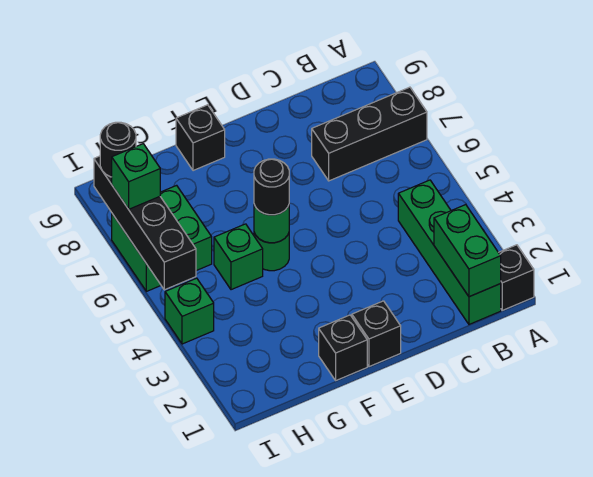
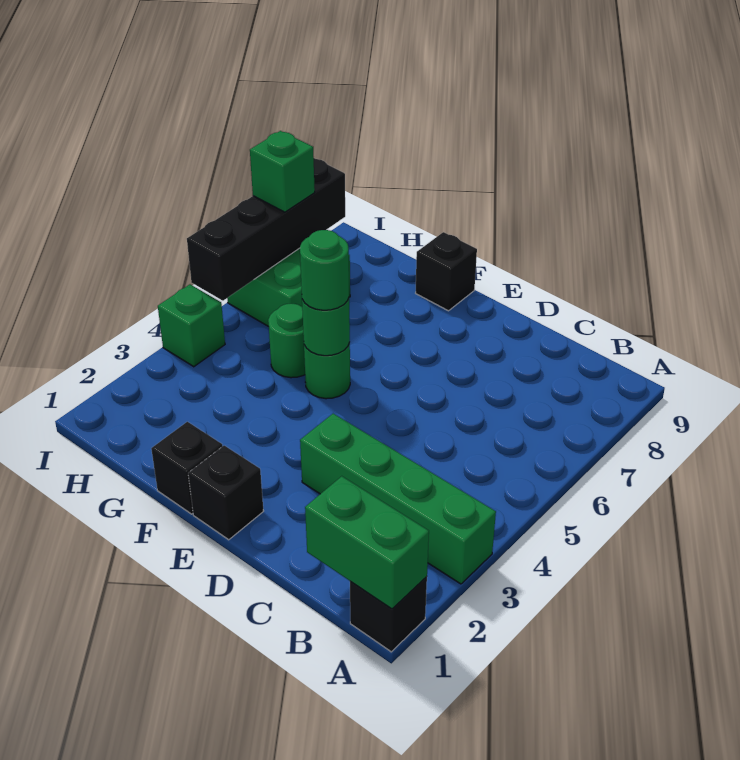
black brick A7:C7 level 1 -> none
green brick B1:B4 level 1 -> green brick A3:D3 level 1
green brick B1:B2 level 2 -> green brick A1:B1 level 2
black round brick F5 level 3 -> green round brick F5 level 3
green brick G5 level 1 -> green round brick G5 level 1
black round brick I8 level 3 -> none

